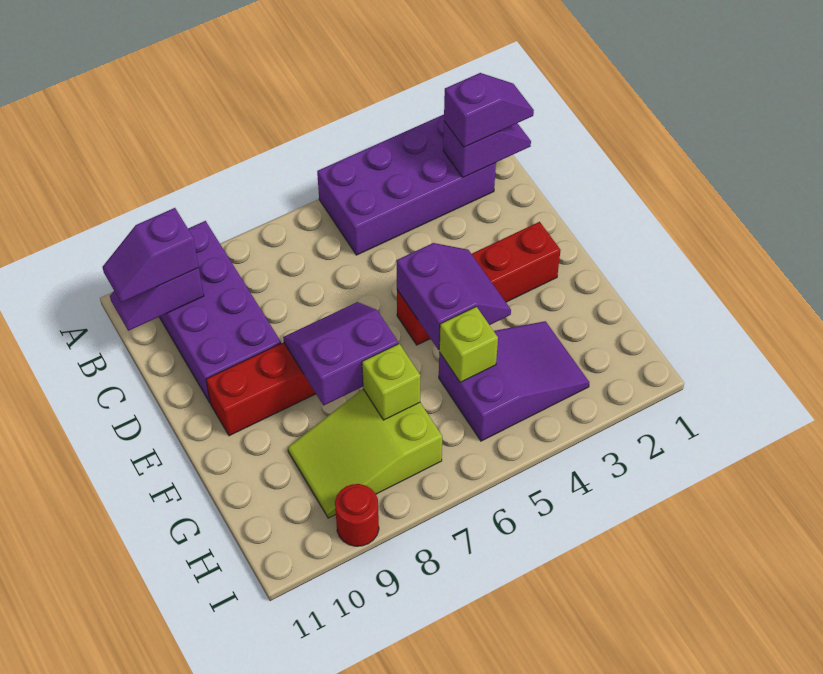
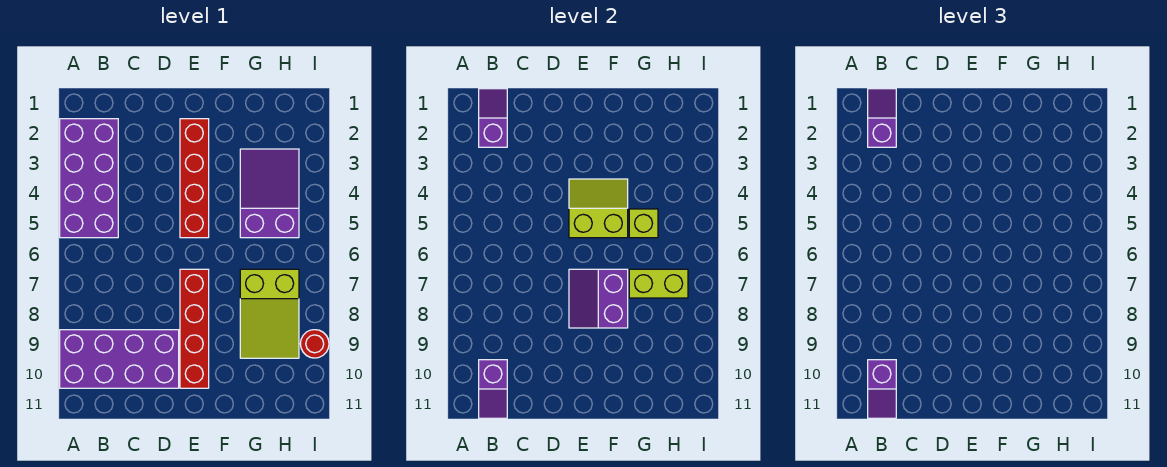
purple slope E4:F5 level 2 top 5 -> lime slope E4:F5 level 2 top 5
lime brick G7 level 2 -> lime brick G7:H7 level 2

